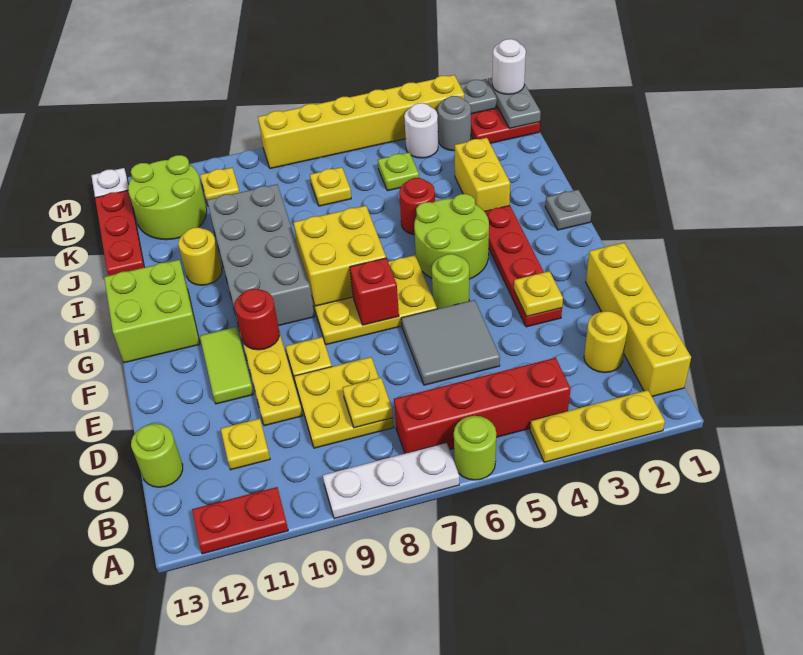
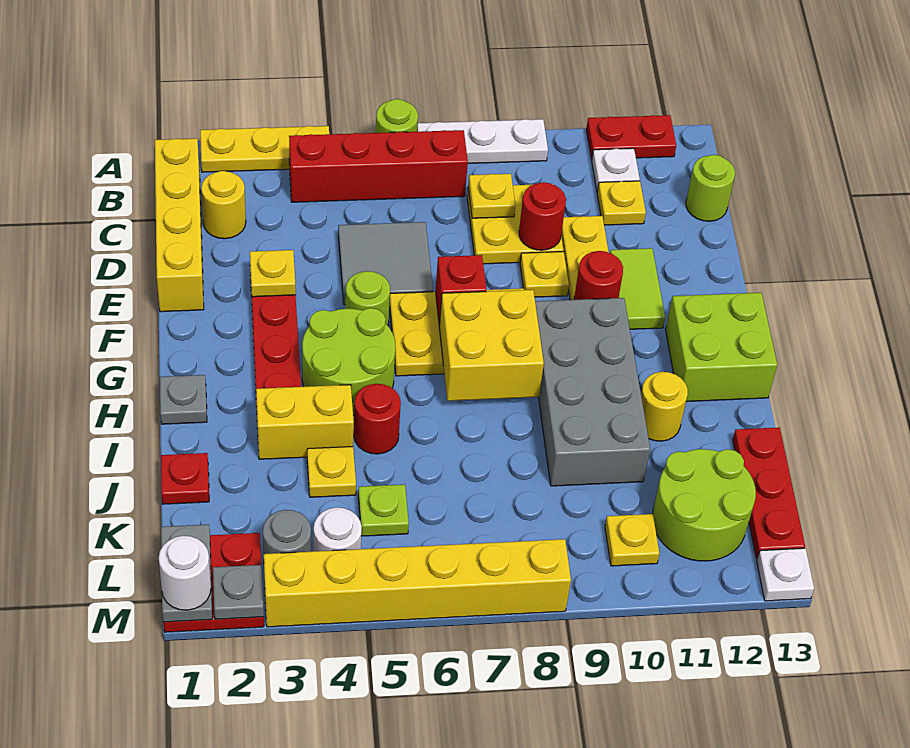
none -> white plate B11 level 1
none -> red round brick D9 level 2
yellow brick I3:J3 level 1 -> yellow brick I3:I4 level 1
none -> red plate J1 level 1
yellow plate K7 level 1 -> yellow plate J4 level 1

